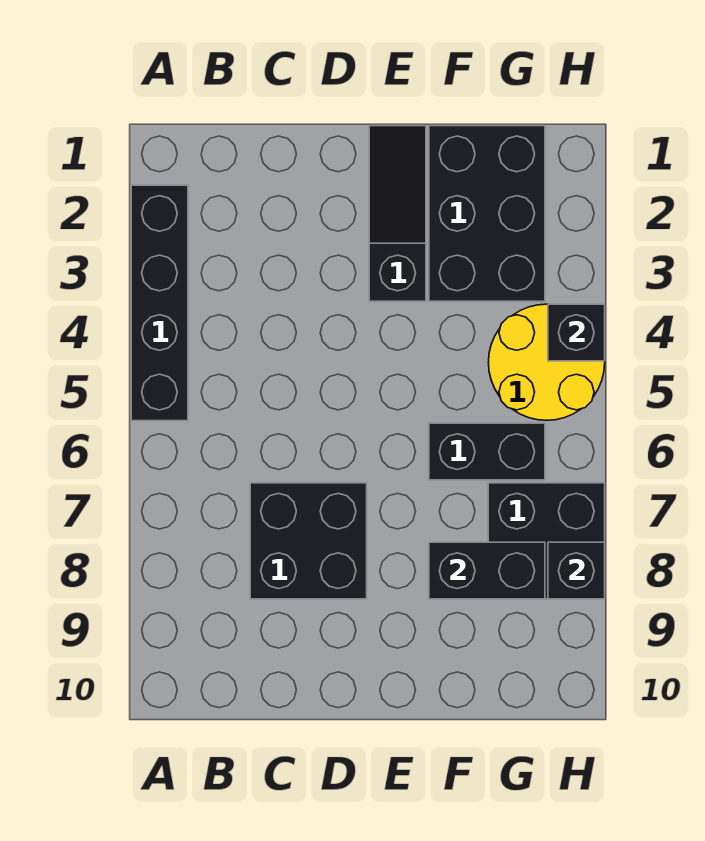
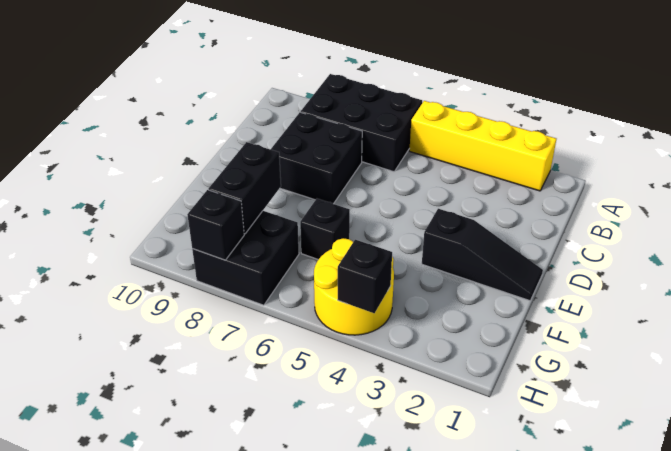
black brick A2:A5 level 1 -> yellow brick A2:A5 level 1
black brick F1:G3 level 1 -> black brick A6:B8 level 1
black brick F6:G6 level 1 -> black brick F6 level 1

